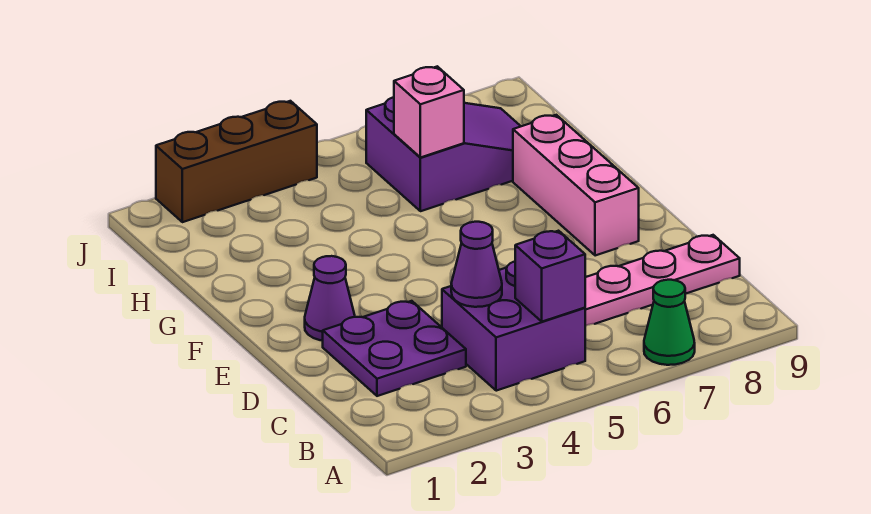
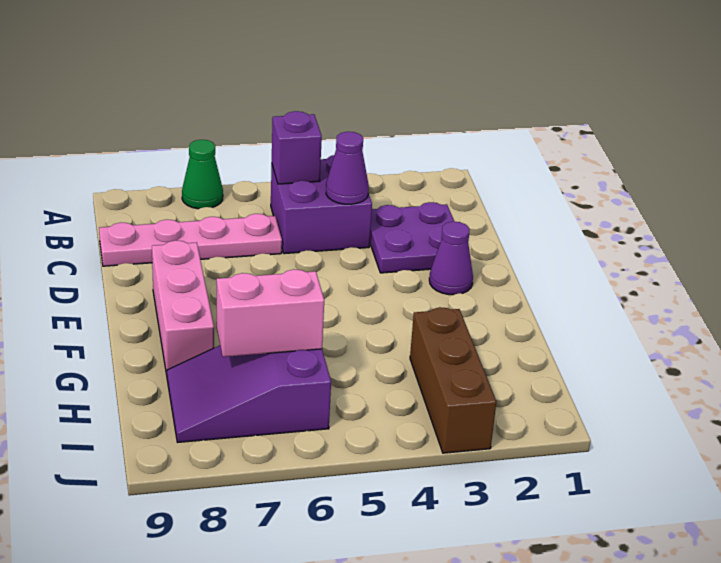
pink brick H6 level 2 -> pink brick H6:H7 level 2
brown brick J2:J4 level 1 -> brown brick H3:J3 level 1

